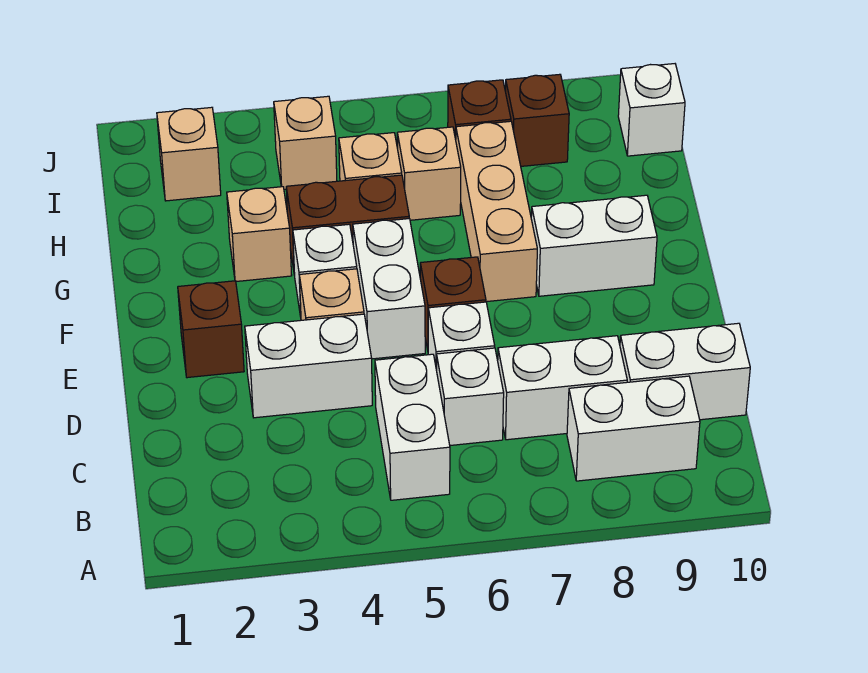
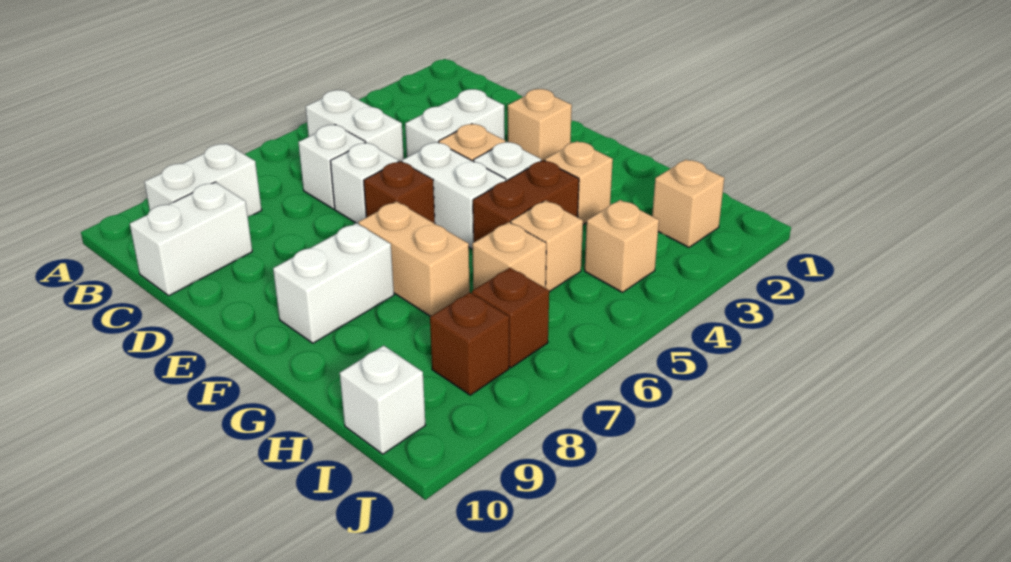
white brick C7:C8 level 1 -> none
brown brick E2 level 1 -> tan brick E2 level 1
tan brick F7:H7 level 1 -> tan brick F7:G7 level 1

